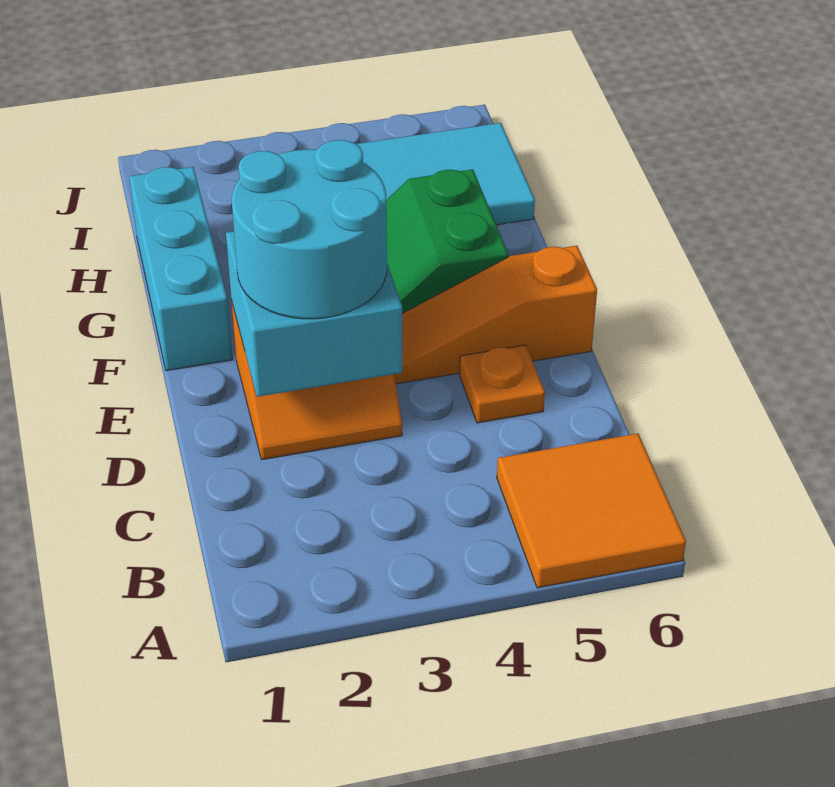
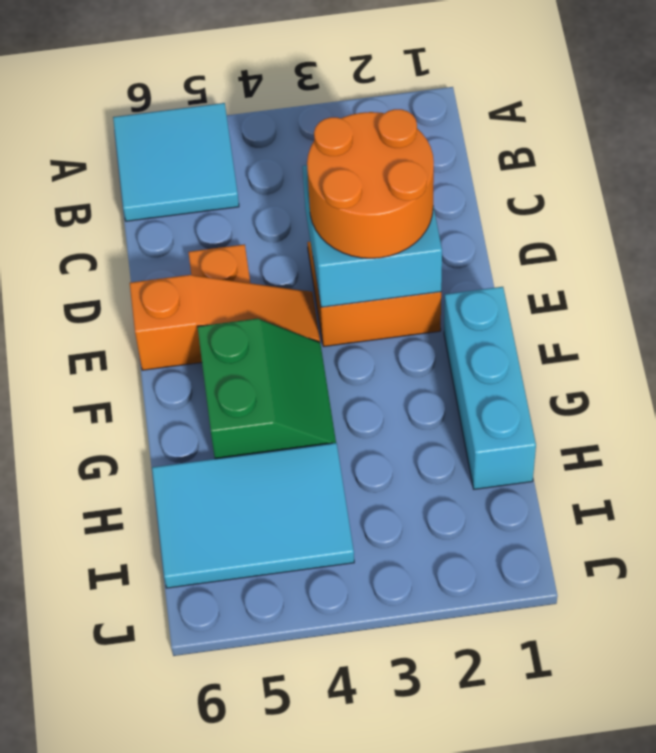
orange tile A5:B6 level 1 -> cyan tile A5:B6 level 1
cyan round brick D2:E3 level 3 -> orange round brick D2:E3 level 3

